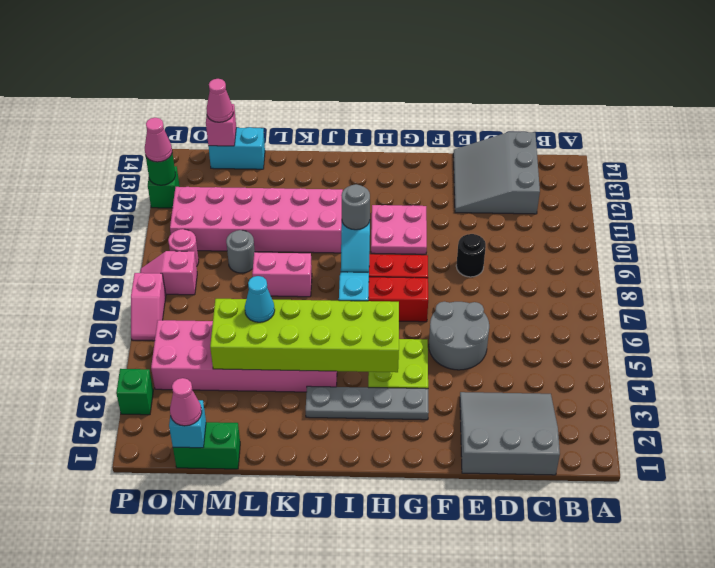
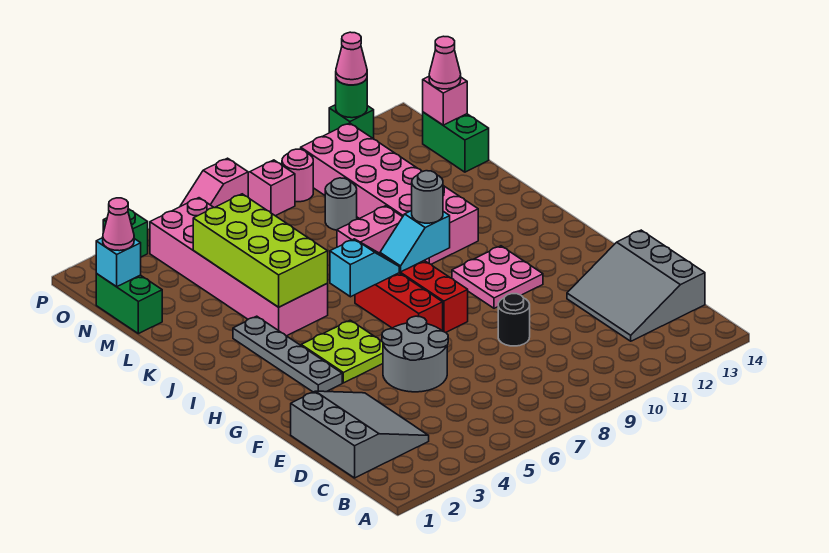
grey slope C12:E14 level 1 top C -> grey slope C12:E14 level 1 top 14
lime brick H4:M5 level 2 -> lime brick J4:M5 level 2
pink brick K8:L8 level 1 -> pink brick K8:K9 level 1
cyan cone L5 level 3 -> none
cyan brick M14:N14 level 1 -> green brick M14:N14 level 1

